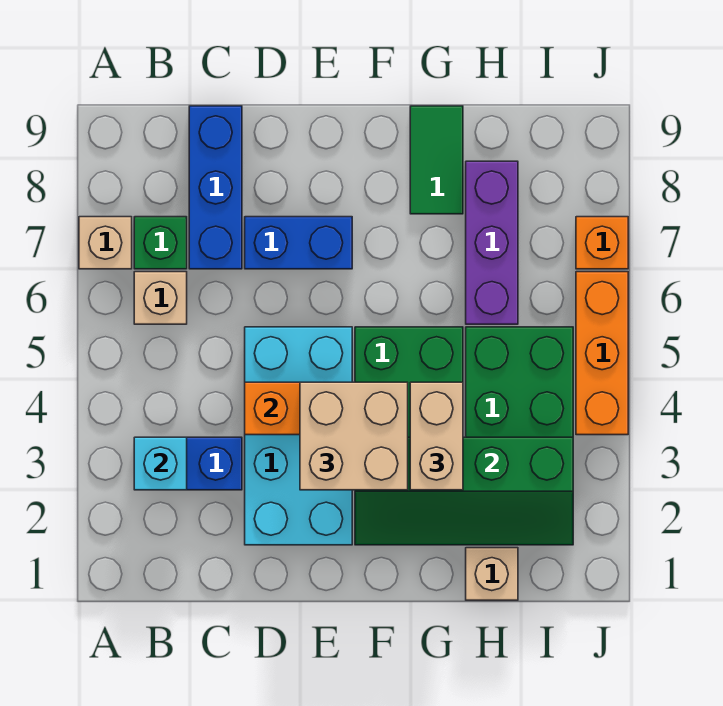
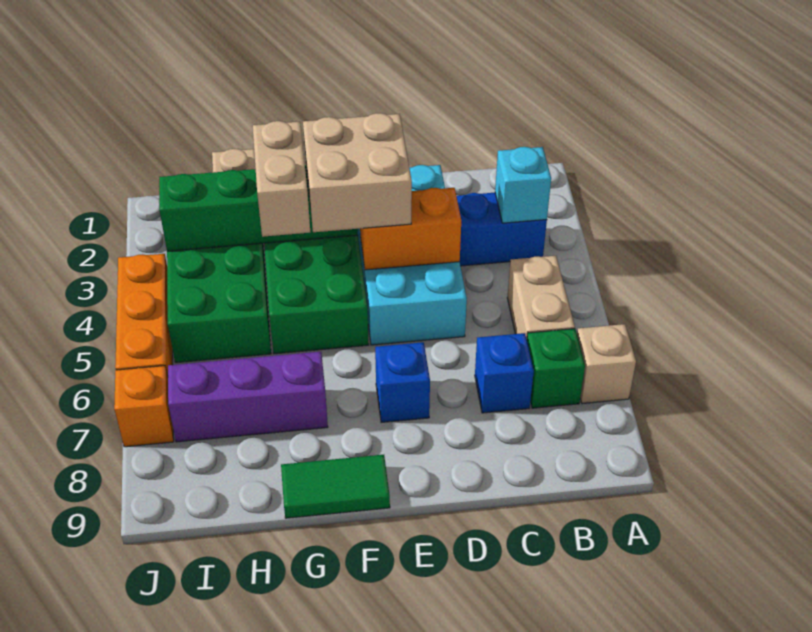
tan brick B6 level 1 -> tan brick B5:B6 level 1
blue brick C7:C9 level 1 -> blue brick C7 level 1
blue brick D7:E7 level 1 -> blue brick E7 level 1
green tile G8:G9 level 1 -> green tile F9:G9 level 1
purple brick H6:H8 level 1 -> purple brick G7:I7 level 1

